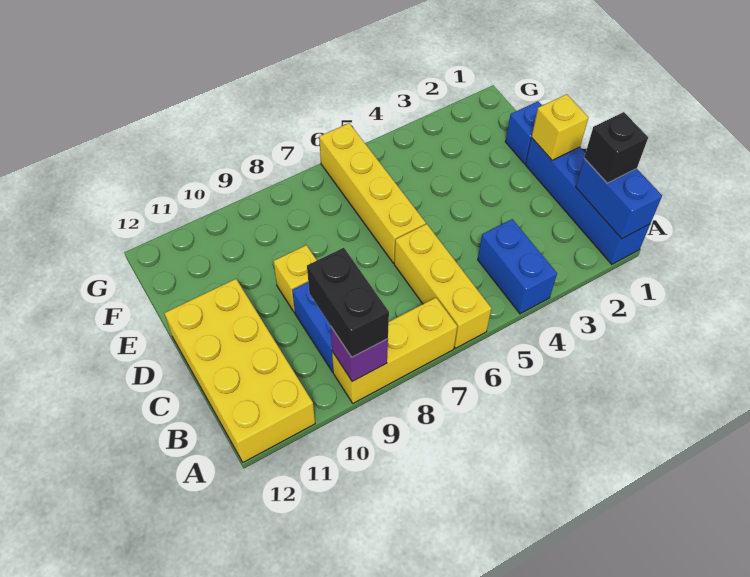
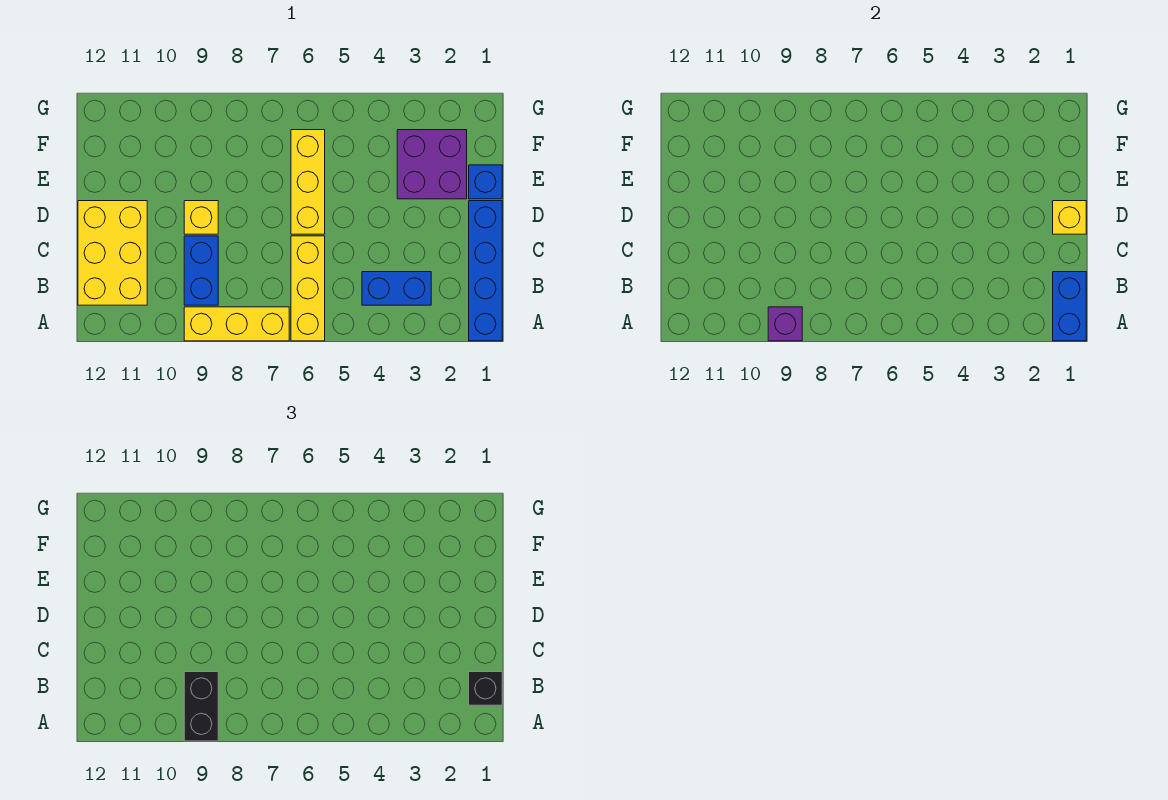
blue brick A4:B4 level 1 -> blue brick B3:B4 level 1
yellow brick A11:D12 level 1 -> yellow brick B11:D12 level 1
yellow brick D6:G6 level 1 -> yellow brick D6:F6 level 1
none -> purple brick E2:F3 level 1

